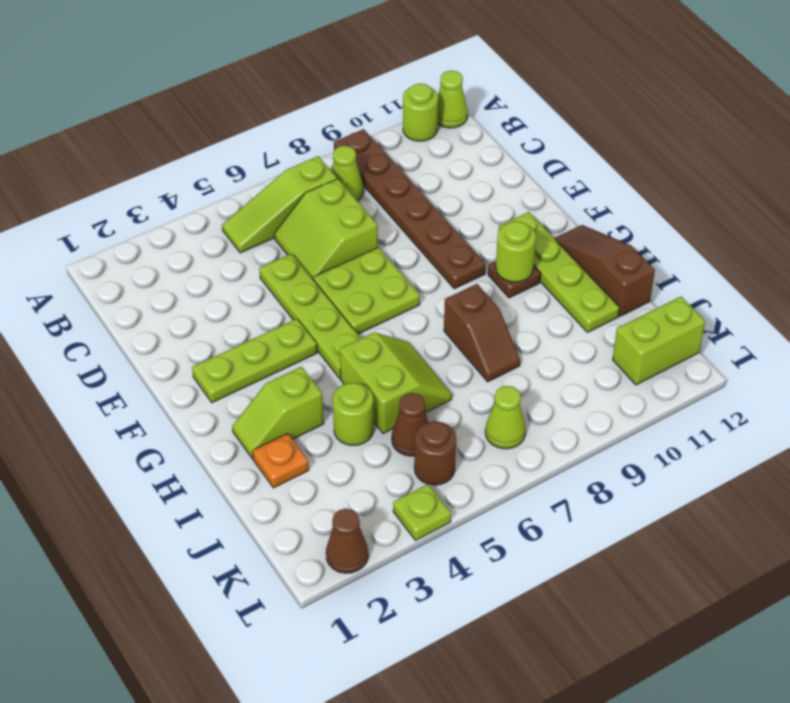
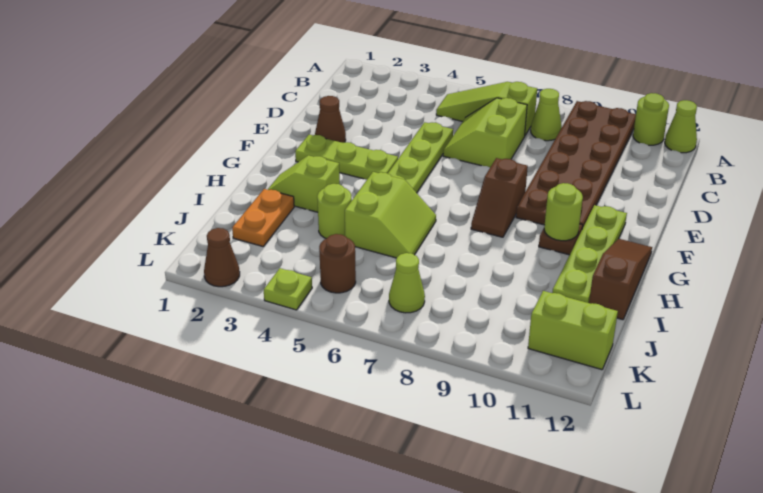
brown plate A9:F9 level 1 -> brown plate A9:F10 level 1
lime plate E6:F7 level 1 -> none
brown slope H8:I8 level 1 top H -> brown slope F8:G8 level 1 top F
orange plate I2 level 1 -> orange plate I2:J2 level 1
brown cone J5 level 1 -> brown cone E2 level 1

